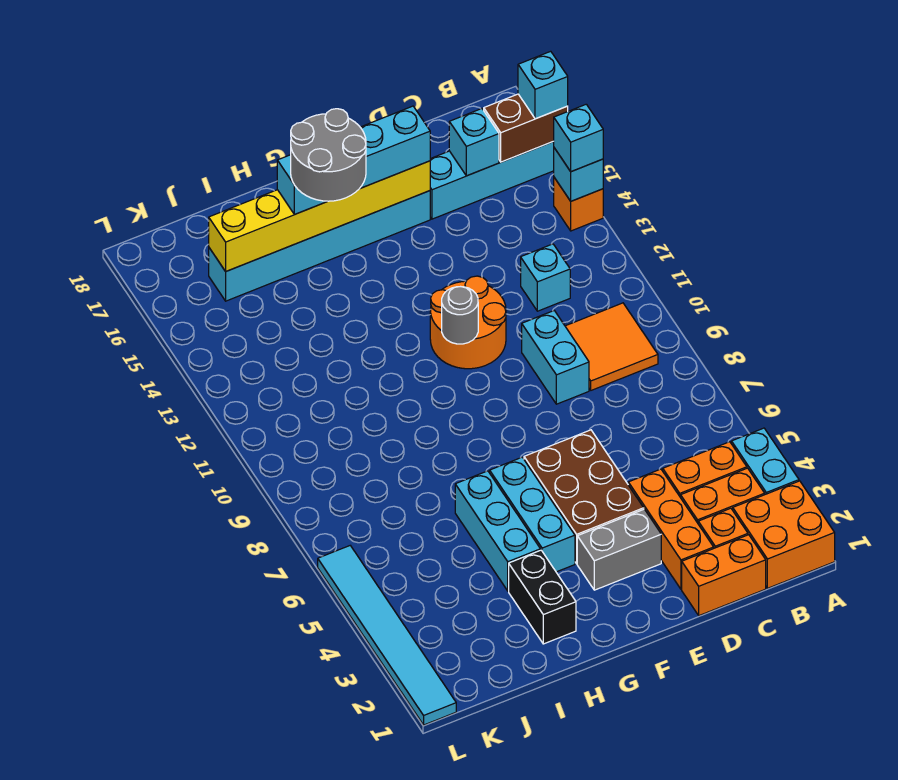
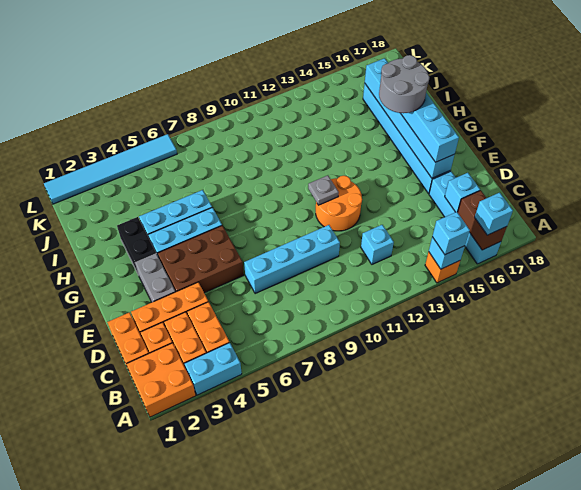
orange tile B9:C10 level 1 -> none
cyan brick D9:D10 level 1 -> cyan brick D7:D10 level 1
yellow brick E16:J16 level 2 -> cyan brick E16:J16 level 2
grey round brick F11 level 2 -> grey plate F11 level 2
black brick H2:H3 level 1 -> black brick G3:H3 level 1

